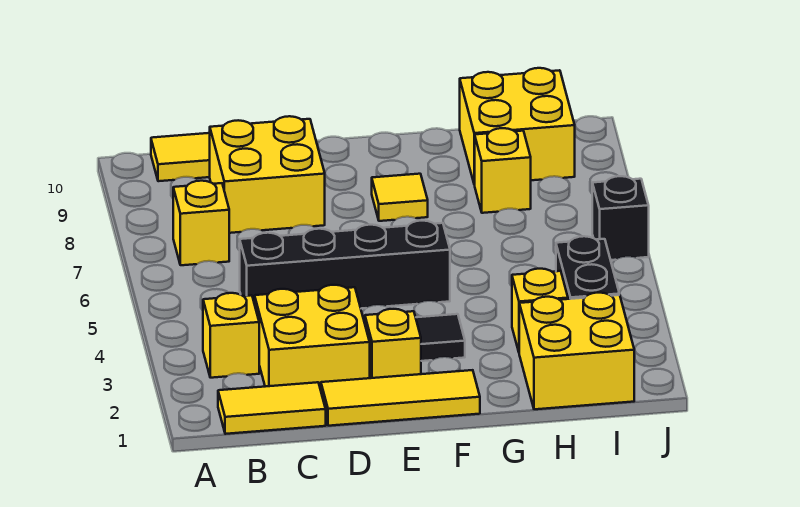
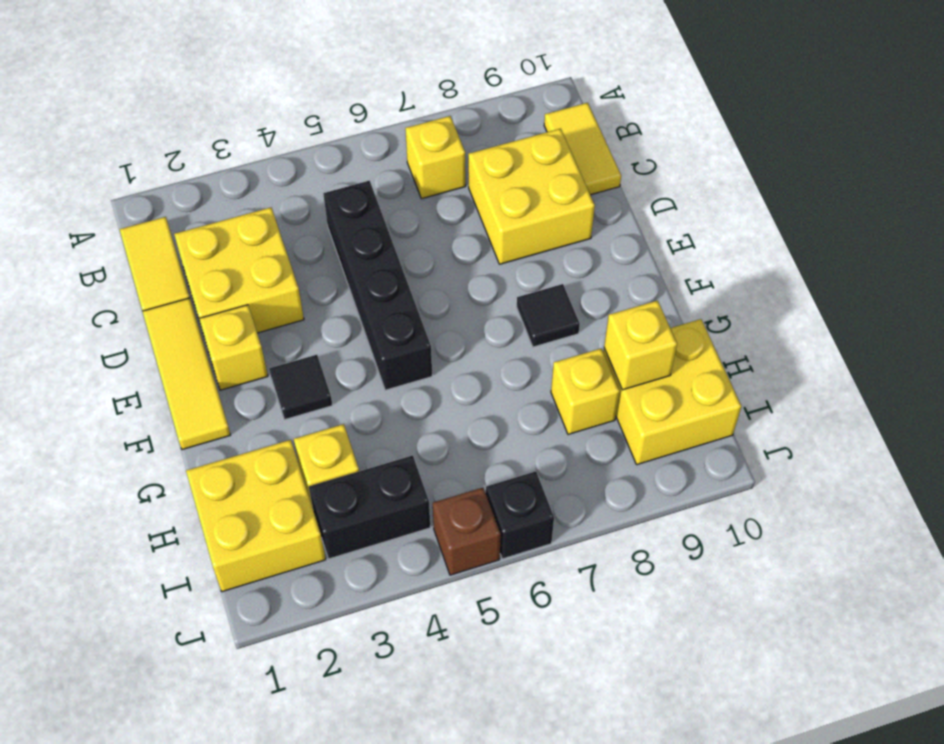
yellow brick B3 level 1 -> yellow brick H9 level 2
yellow tile F8 level 1 -> black tile F8 level 1
none -> brown brick J5 level 1

